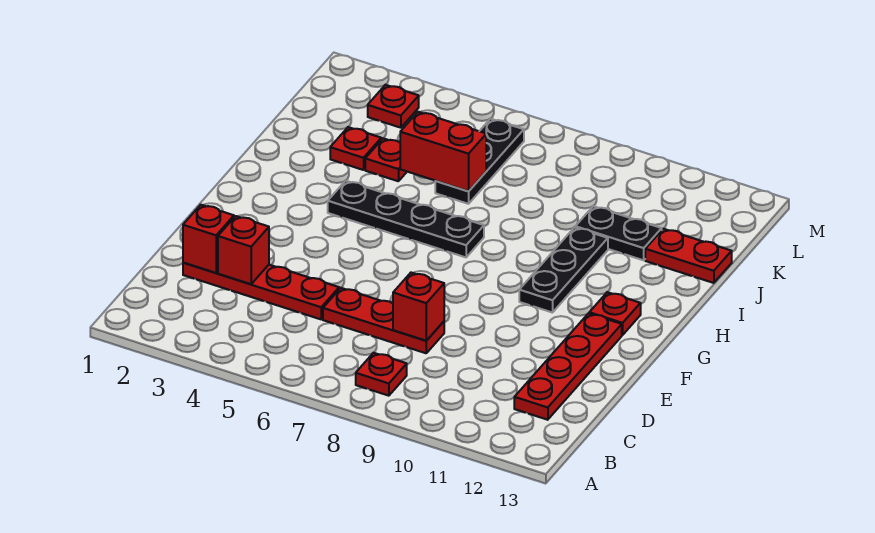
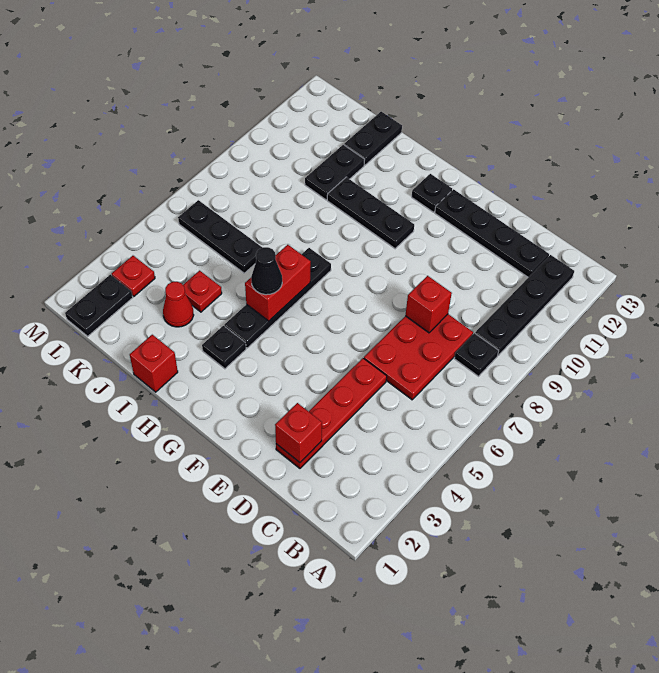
red plate B8 level 1 -> black plate B8 level 1
none -> black plate B9:B12 level 1
red plate C12:F12 level 1 -> black plate C12:F12 level 1
red brick D3 level 2 -> red brick I1 level 1
red plate D6:D8 level 1 -> red plate C6:D8 level 1
red plate G12 level 1 -> black plate G12 level 1
none -> black plate H3 level 1
none -> black cone H5 level 3
red plate J3 level 1 -> red cone J3 level 1
red brick J5:J6 level 2 -> red brick H5:H6 level 2
red plate J12:J13 level 1 -> black plate J12:J13 level 1
none -> black plate L1:L2 level 1

